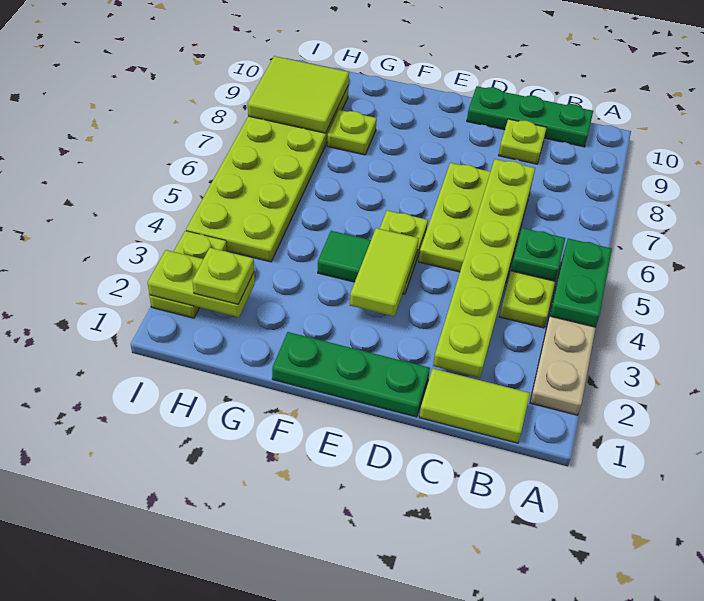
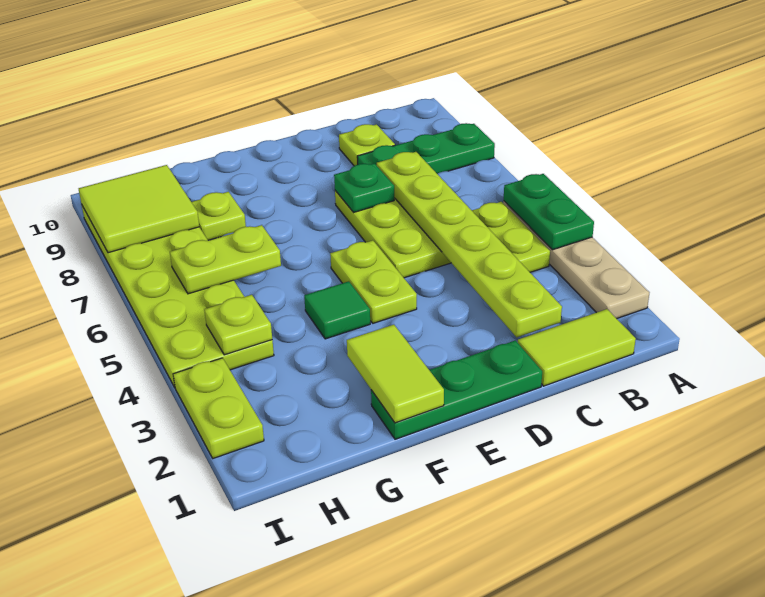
green plate B5 level 2 -> green plate D7 level 2
green plate B10:D10 level 1 -> green plate A8:C8 level 1
lime tile E3:E4 level 2 -> lime tile F1:F2 level 2
lime plate H2:I2 level 2 -> lime plate G6:H6 level 2
lime plate H2 level 3 -> lime plate H4 level 2

